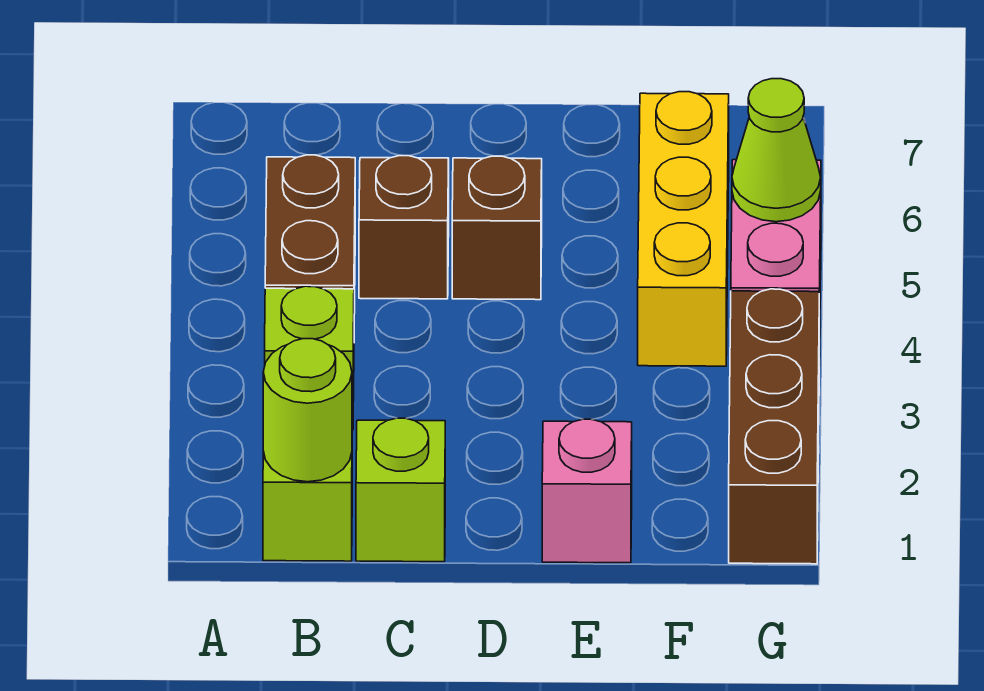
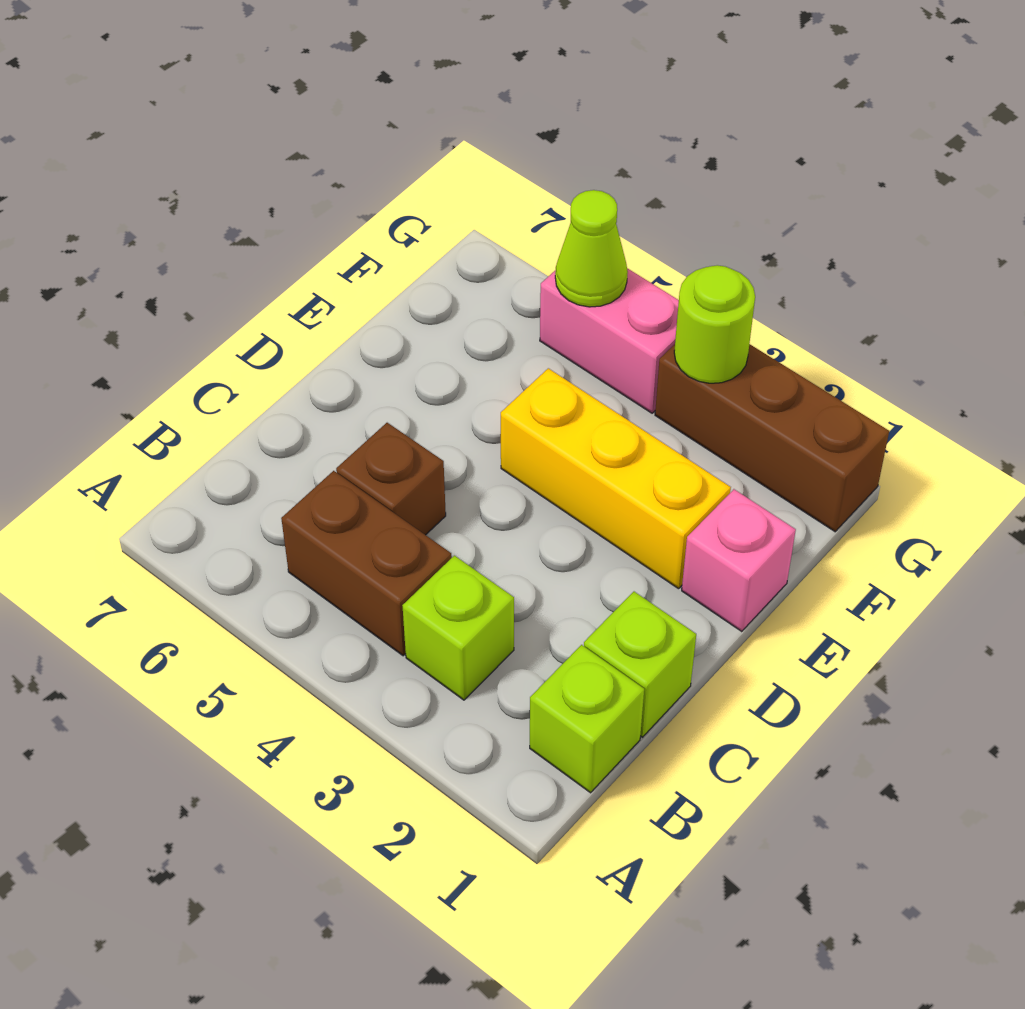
lime round brick B1 level 2 -> lime round brick G3 level 2
brown brick D5 level 1 -> none
yellow brick F4:F6 level 1 -> yellow brick E2:E4 level 1

